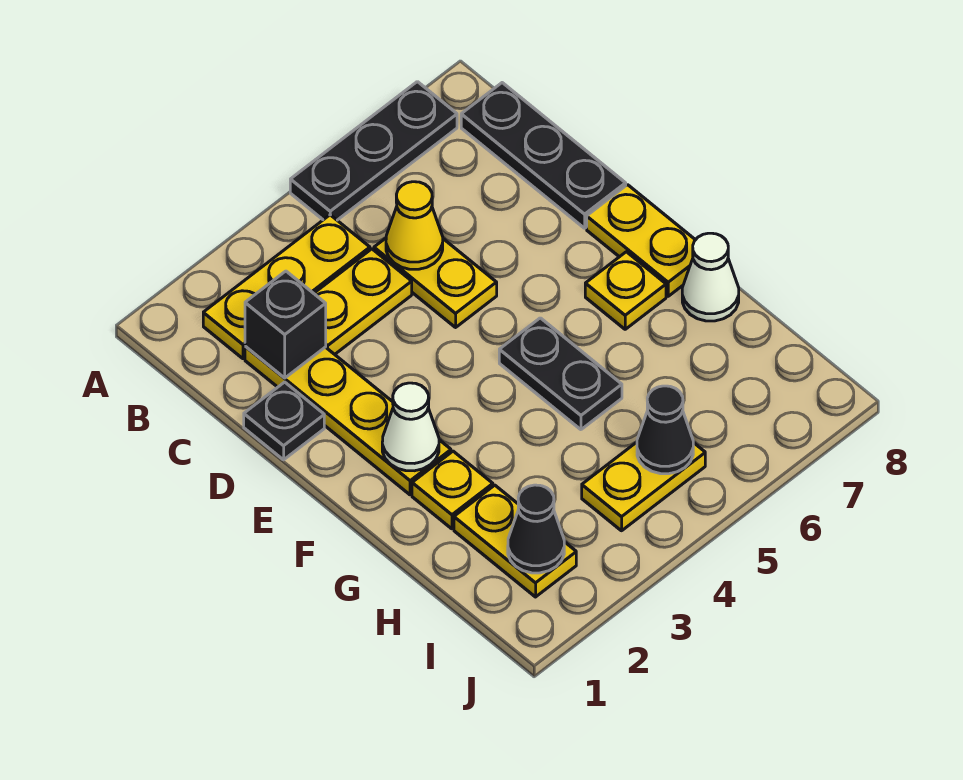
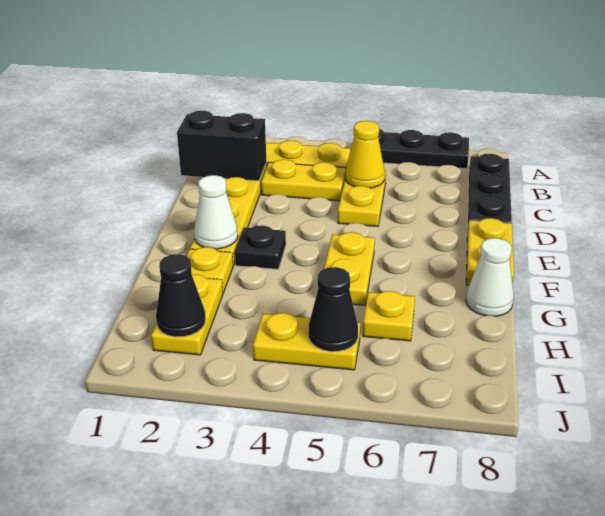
black brick C2 level 2 -> black brick C1:C2 level 2
black plate D1 level 1 -> black plate F3 level 1
black plate F5:G5 level 1 -> yellow plate F5:G5 level 1
yellow plate F7 level 1 -> yellow plate H6 level 1

